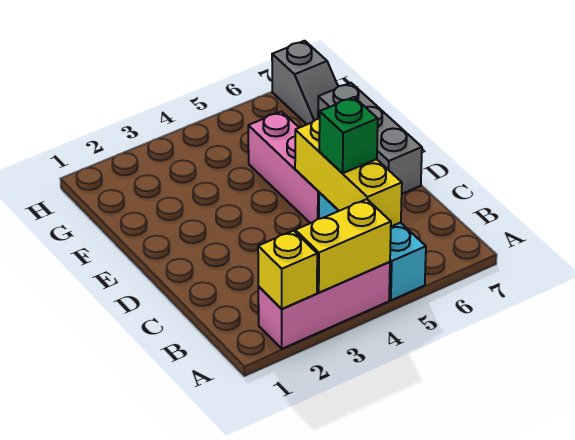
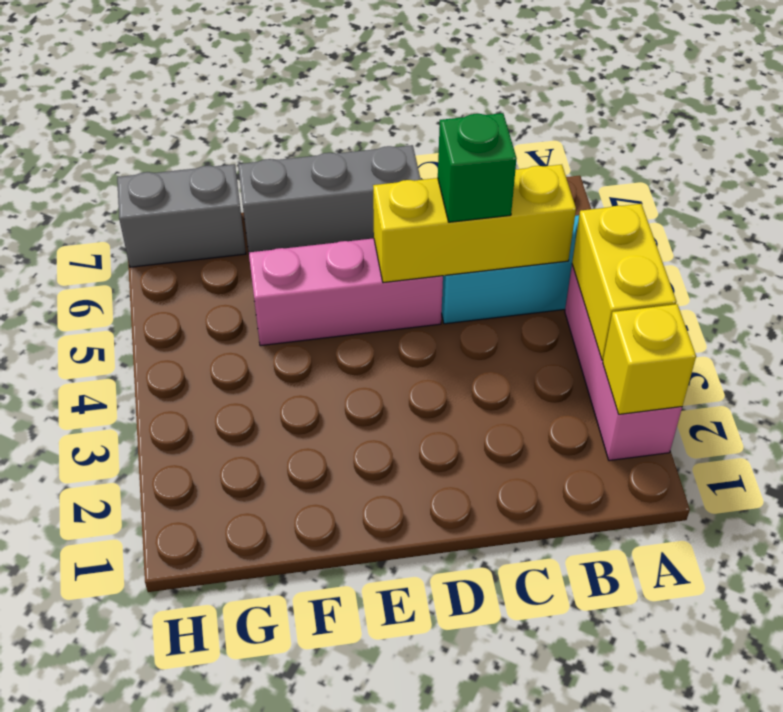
grey slope G7:H7 level 1 top H -> grey brick G7:H7 level 1

